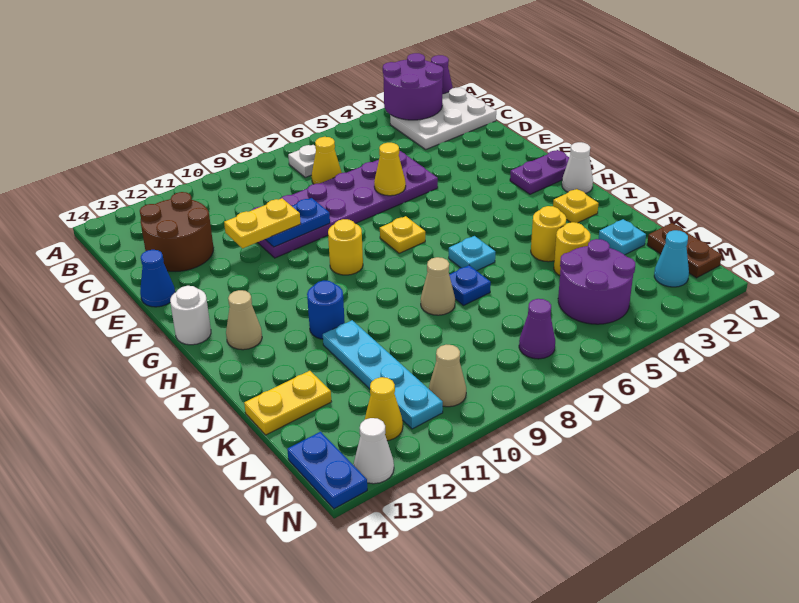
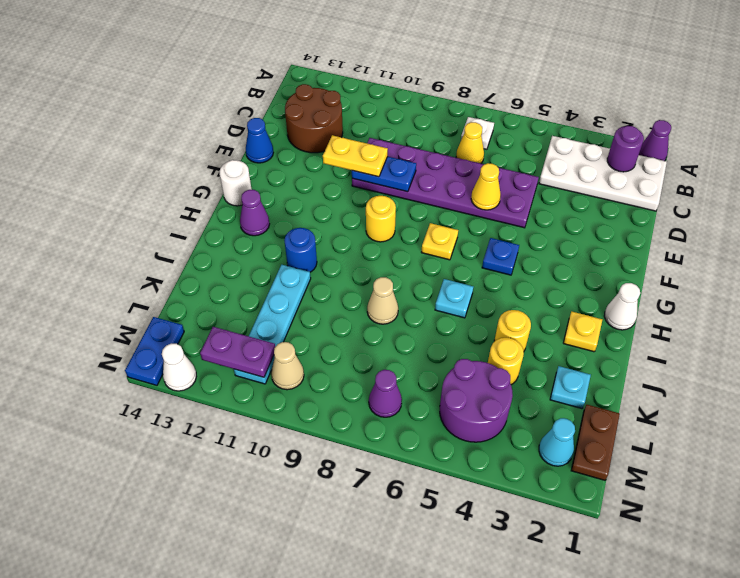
purple round brick A2:B3 level 2 -> purple round brick B2 level 2
white plate B1:C3 level 1 -> white plate B1:C4 level 1
purple plate G1:G2 level 1 -> purple plate M11:M12 level 2
tan cone H13 level 1 -> purple cone H13 level 1
blue plate J7 level 1 -> blue plate G5 level 1
yellow plate K13:K14 level 1 -> none
yellow cone M12 level 1 -> none

